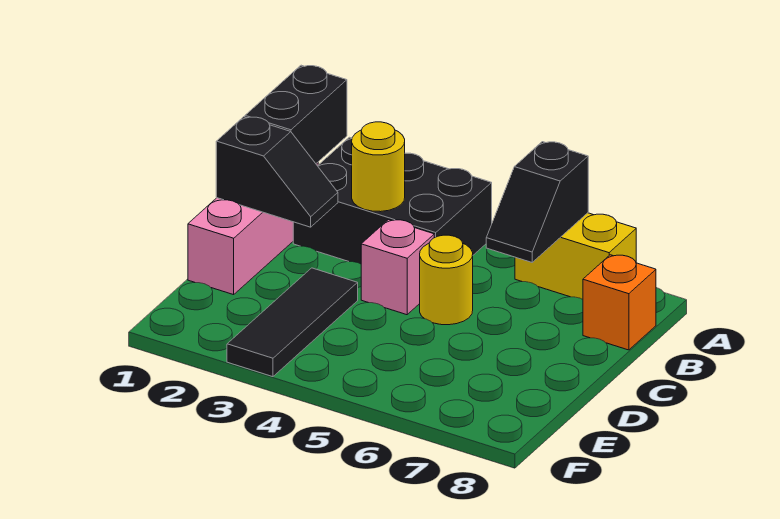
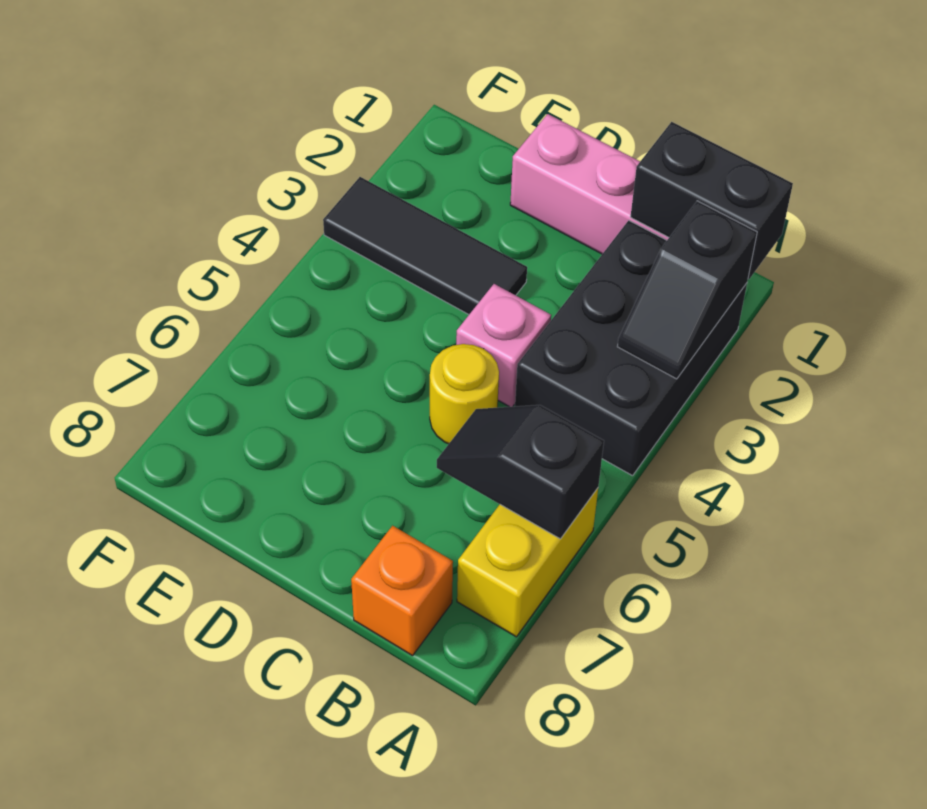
yellow round brick B3 level 2 -> none
black slope C1:C2 level 2 top 1 -> black slope A2:A3 level 2 top 2

